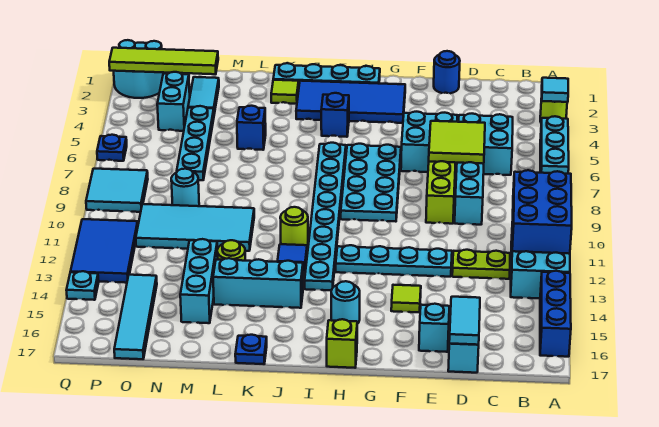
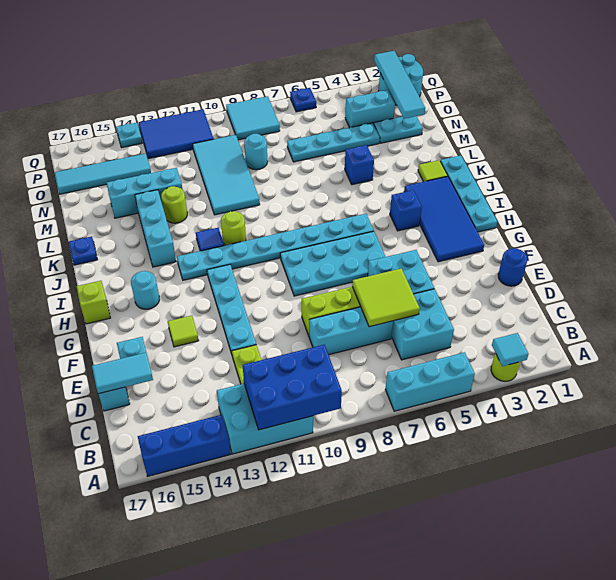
cyan tile N2:N3 level 1 -> cyan plate N2:N3 level 1
lime tile N2:Q2 level 2 -> cyan tile N2:Q2 level 2

